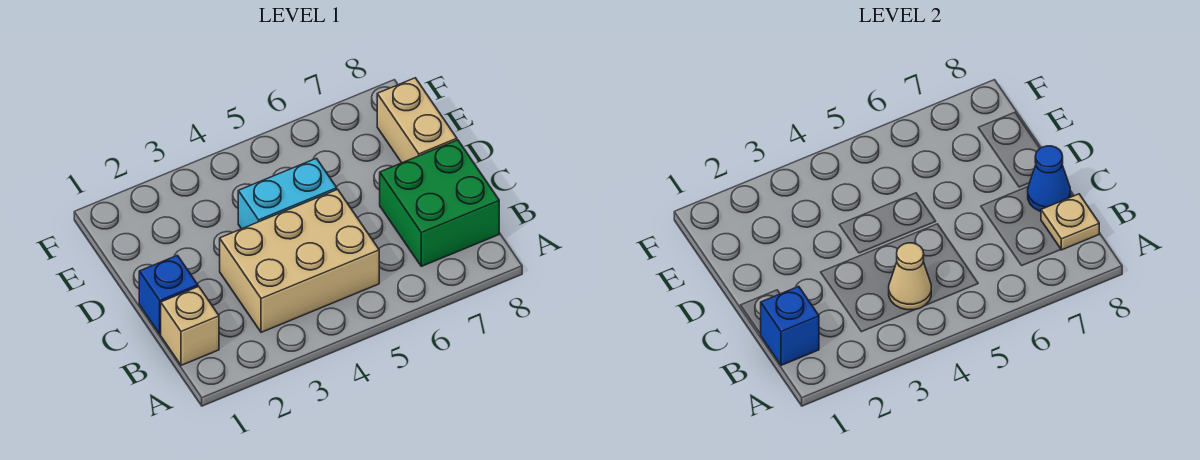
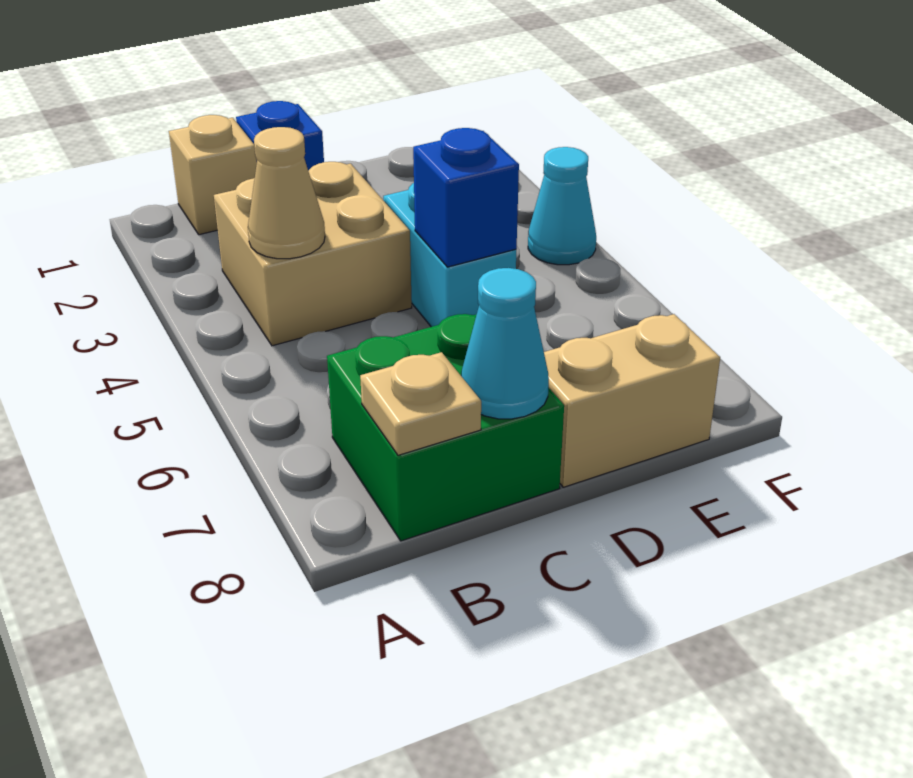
blue brick B1 level 2 -> blue brick D5 level 2
tan brick B3:C5 level 1 -> tan brick B3:C4 level 1
blue cone C8 level 2 -> cyan cone C8 level 2
none -> cyan cone F4 level 1

